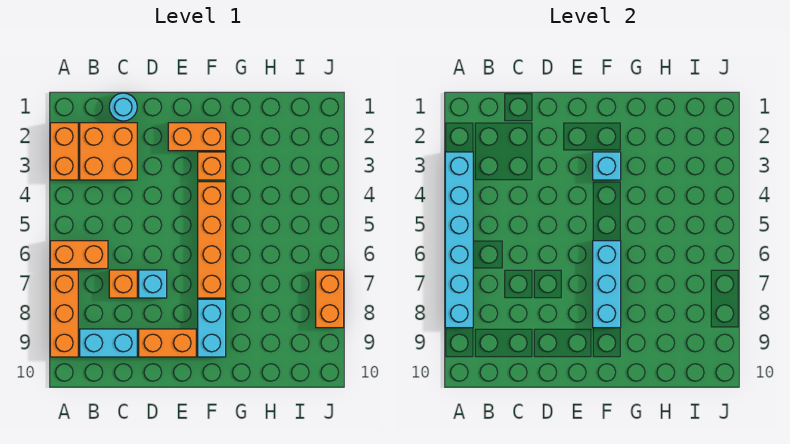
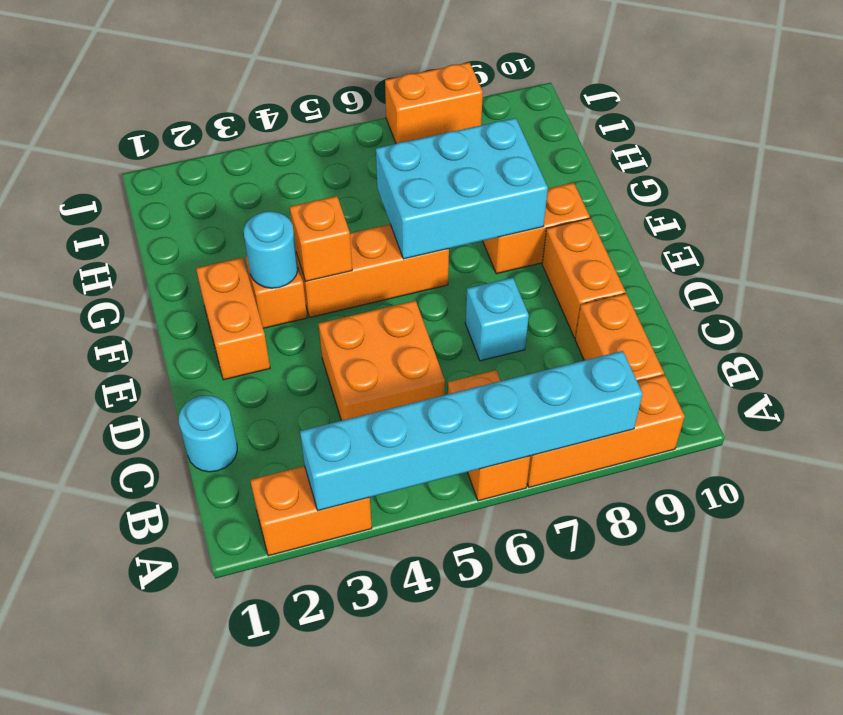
orange brick B2:C3 level 1 -> orange brick C4:D5 level 1
cyan brick B9:C9 level 1 -> orange brick B9:C9 level 1
orange brick C7 level 1 -> orange brick F4 level 2
cyan brick F3 level 2 -> cyan round brick F3 level 2
orange brick F4:F7 level 1 -> orange brick F4:F6 level 1
cyan brick F6:F8 level 2 -> cyan brick F6:G8 level 2
cyan brick F8:F9 level 1 -> orange brick F8:F9 level 1

